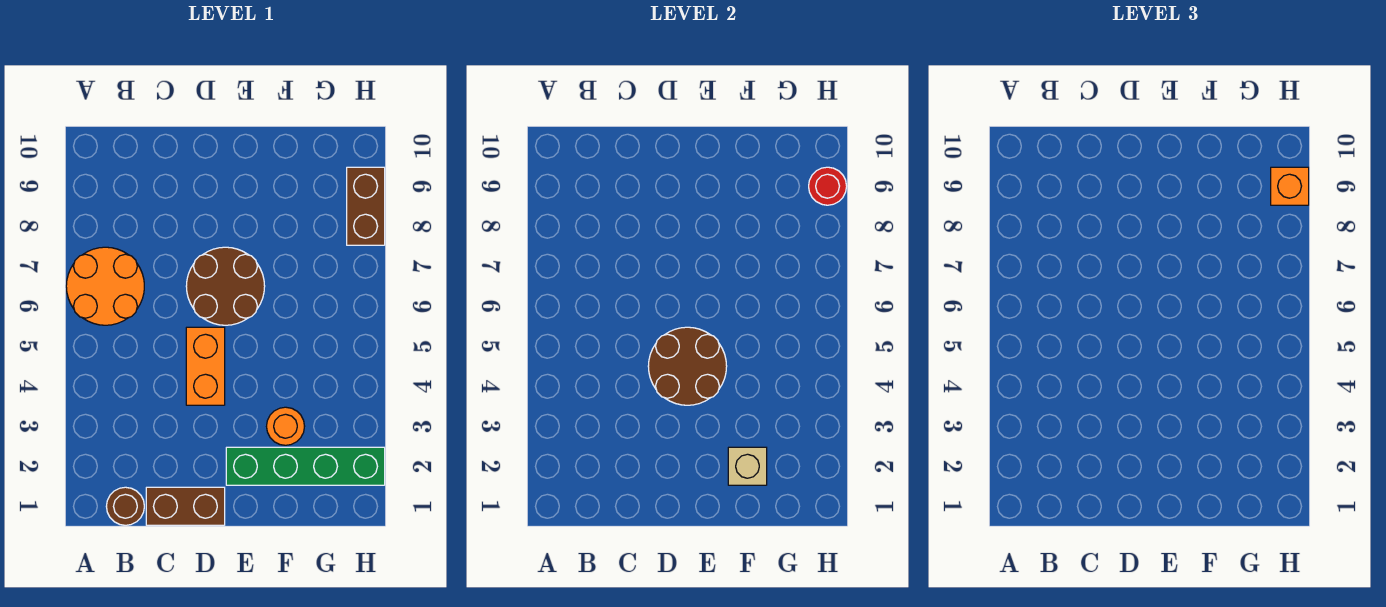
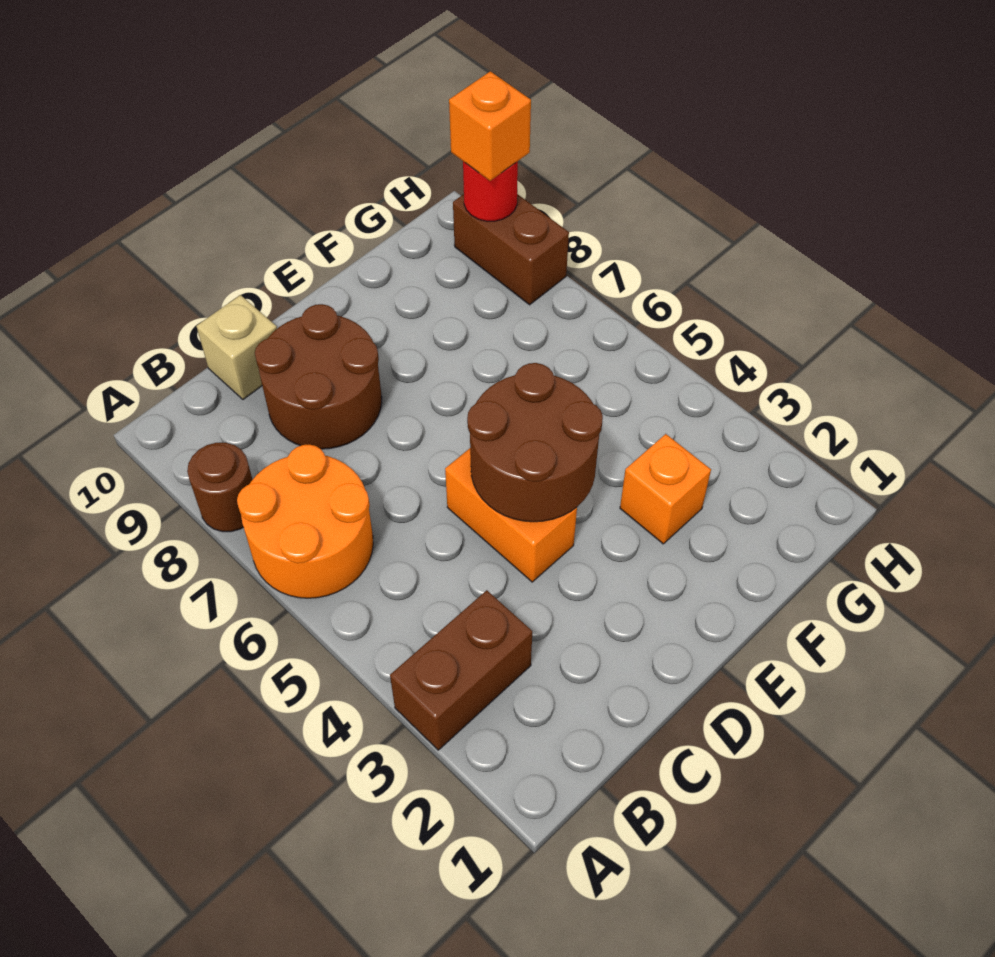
brown round brick B1 level 1 -> brown round brick A8 level 1
brown brick C1:D1 level 1 -> brown brick A3:B3 level 1
brown round brick D6:E7 level 1 -> brown round brick C8:D9 level 1
green brick E2:H2 level 1 -> none
tan brick F2 level 2 -> tan brick C10 level 1
orange round brick F3 level 1 -> orange brick F3 level 1

